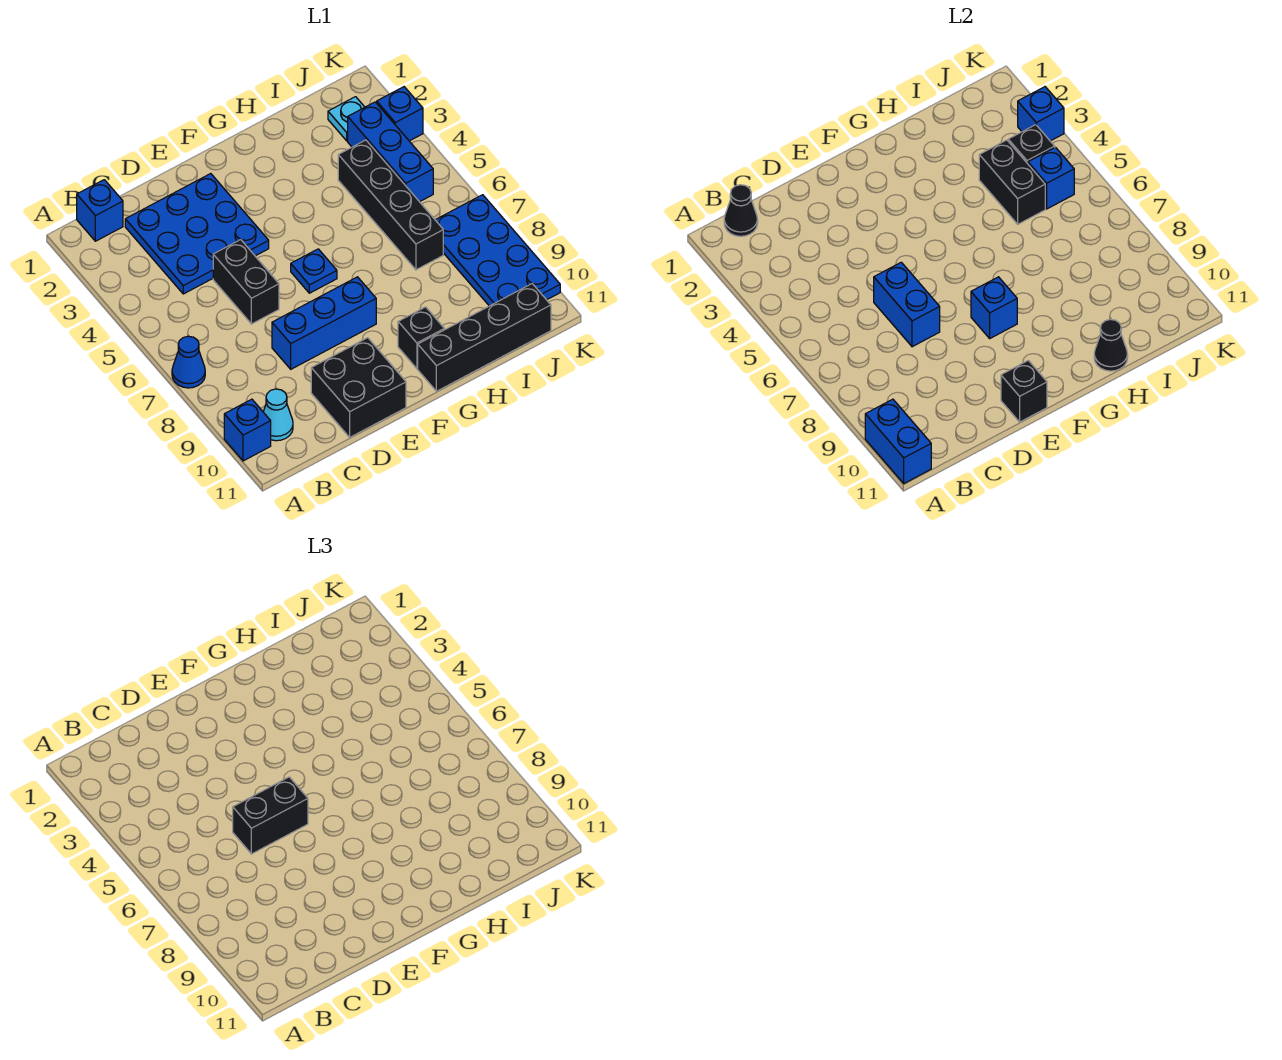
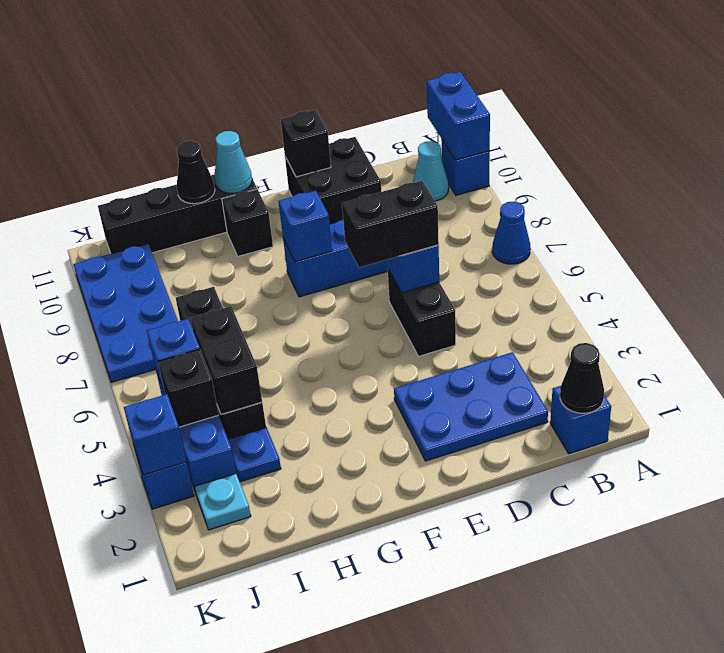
blue plate C2:E4 level 1 -> blue plate C2:E3 level 1
blue plate F6 level 1 -> blue plate I3 level 1
none -> cyan cone G11 level 2

